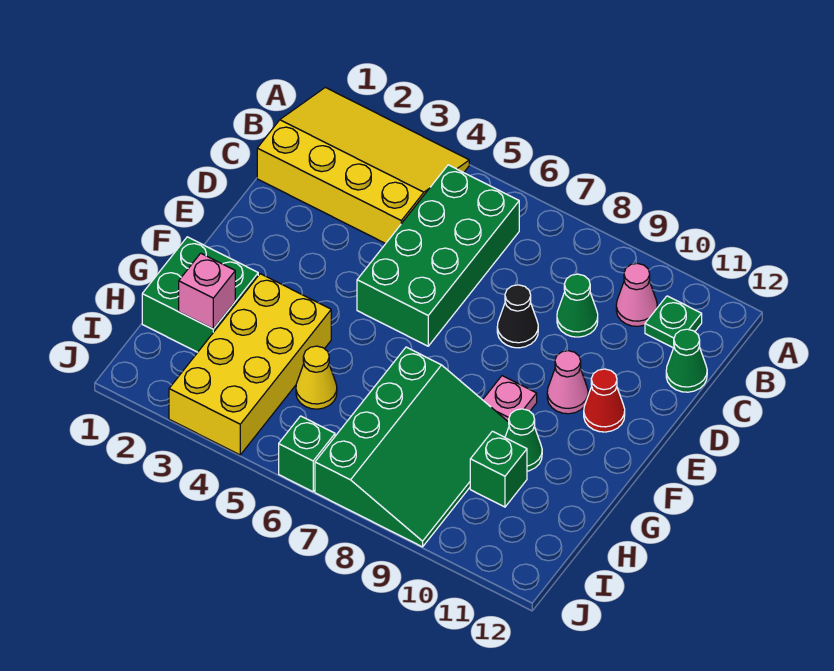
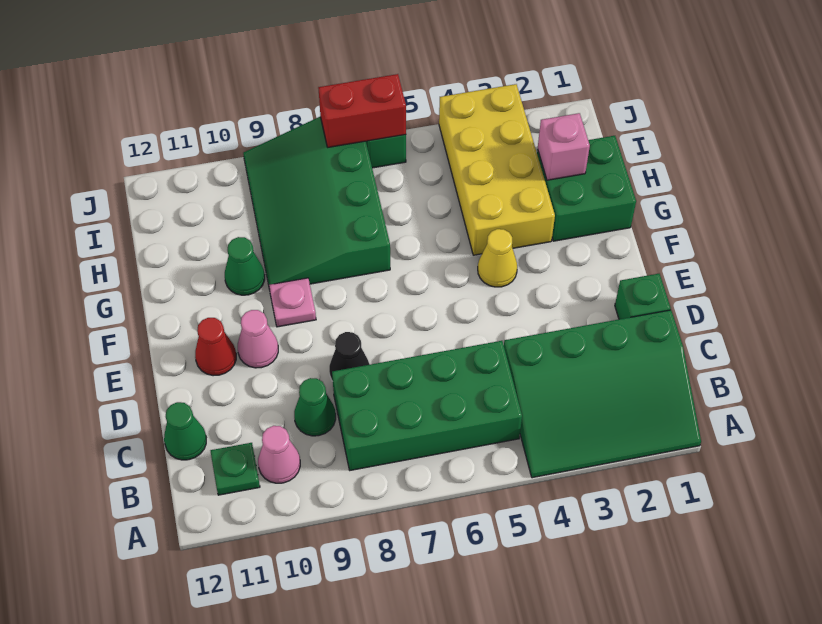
yellow slope A1:C4 level 1 top C -> green slope A1:C4 level 1 top C
green brick B5:E6 level 1 -> green brick B5:C8 level 1
yellow cone H5 level 1 -> yellow cone F4 level 1
green brick H10 level 1 -> green brick D1 level 1
none -> red brick J6:J7 level 2

